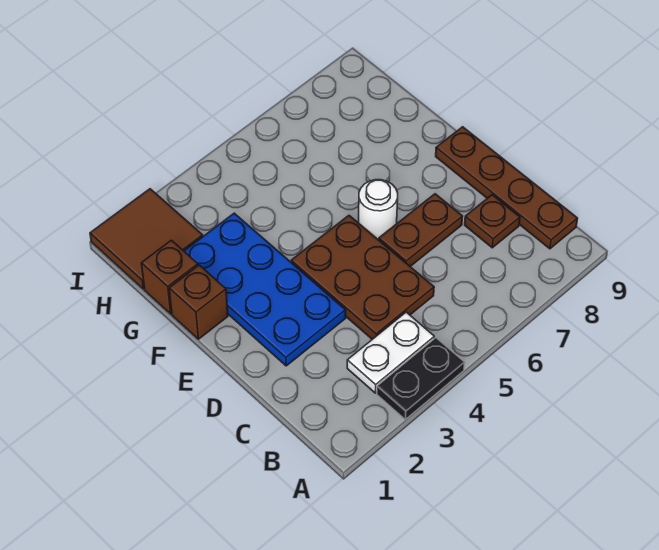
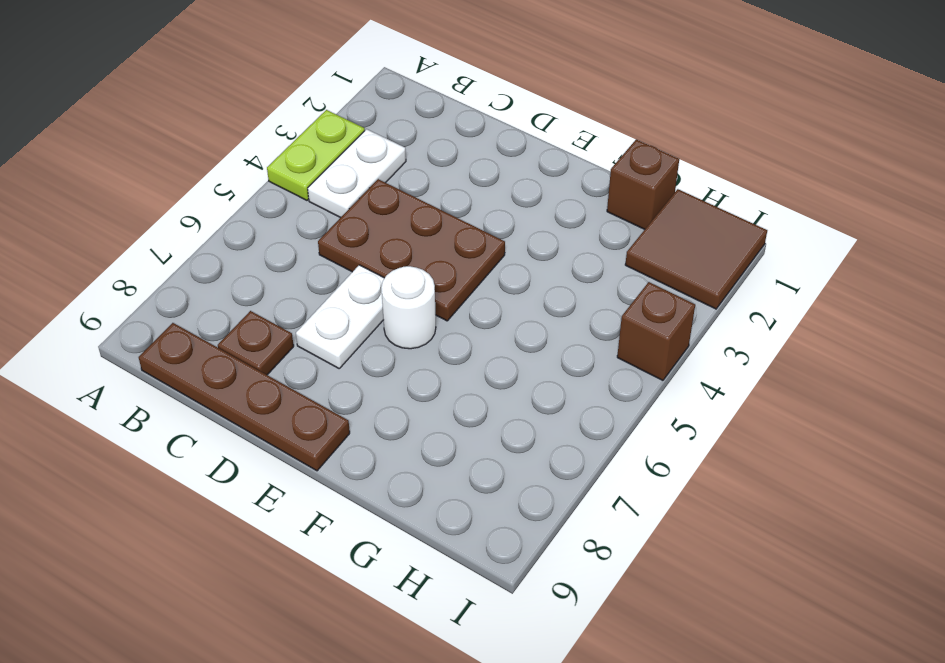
black plate A3:A4 level 1 -> lime plate A3:A4 level 1
blue plate D2:G3 level 1 -> none
brown plate D6:D7 level 1 -> white plate D6:D7 level 1
brown brick F1 level 1 -> brown brick I4 level 1

